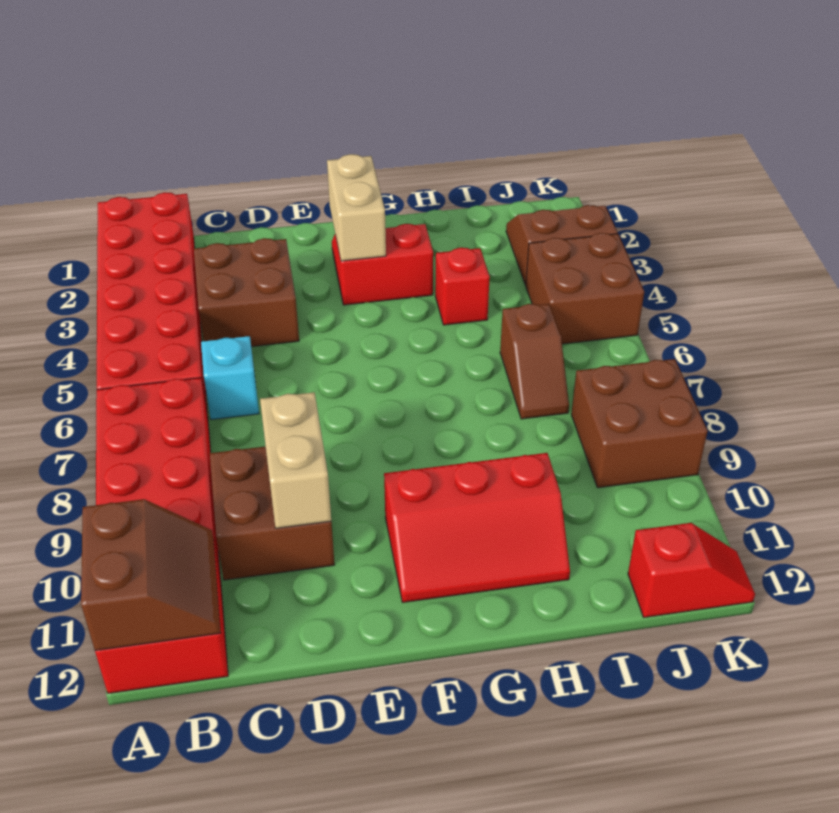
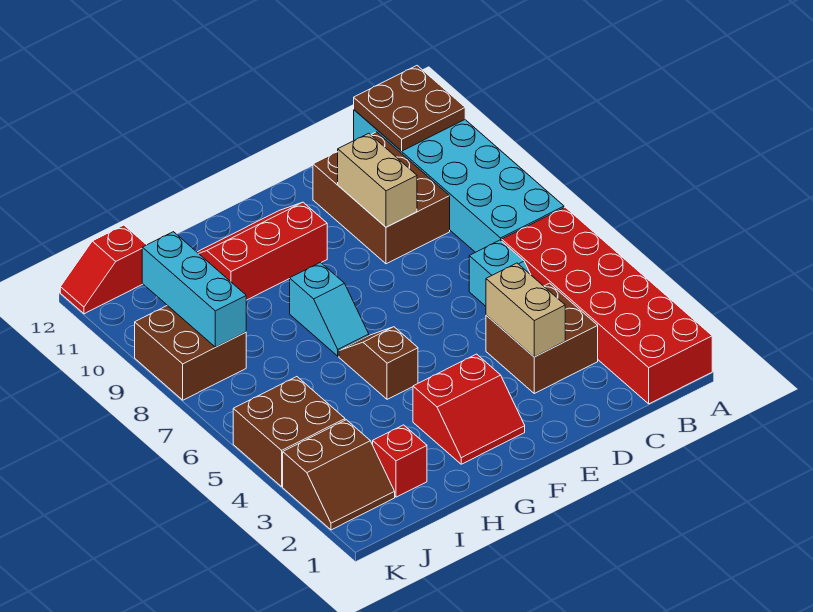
red brick A7:B12 level 1 -> cyan brick A7:B12 level 1
brown slope A11:B12 level 2 top A -> brown plate A11:B12 level 2
brown brick C9:D10 level 1 -> brown brick C9:D11 level 1
tan brick F2:F3 level 2 -> tan brick D3:D4 level 2
none -> cyan slope G7:G8 level 1 top 8
red brick H4 level 1 -> red brick I2 level 1
brown slope I6:I7 level 1 top 6 -> brown slope G5:G6 level 1 top 5
none -> cyan brick J8:J10 level 2

